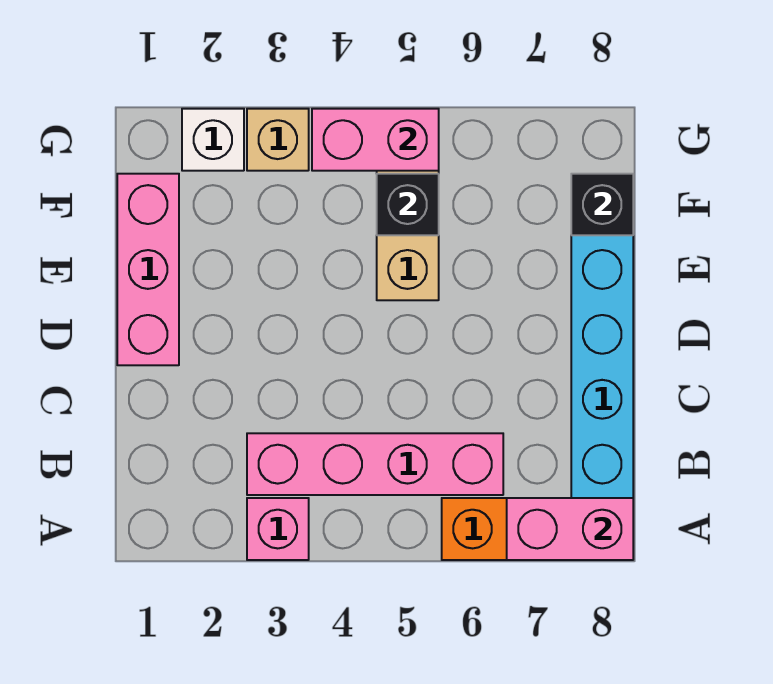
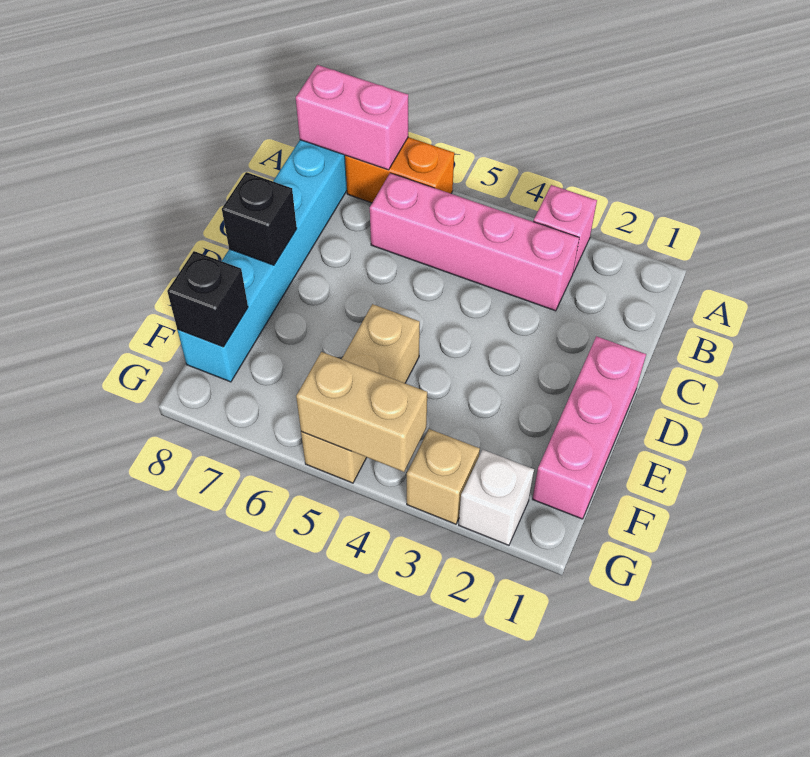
black brick F5 level 2 -> black brick D8 level 2
pink brick G4:G5 level 2 -> tan brick G4:G5 level 2

